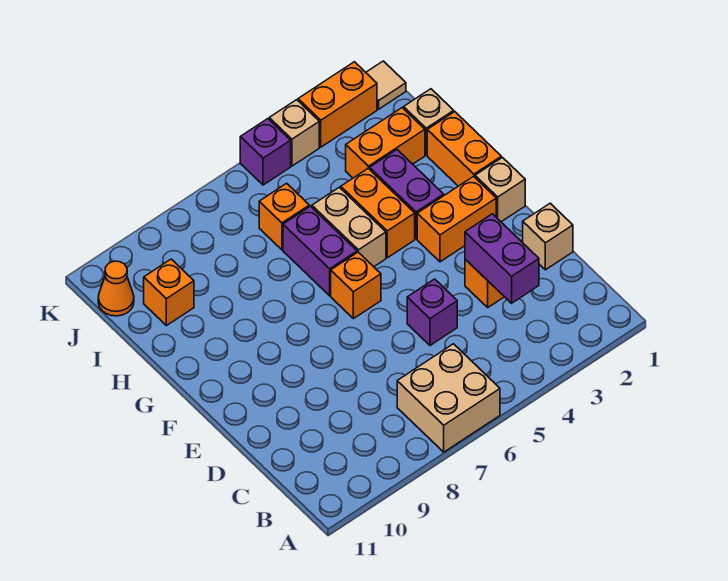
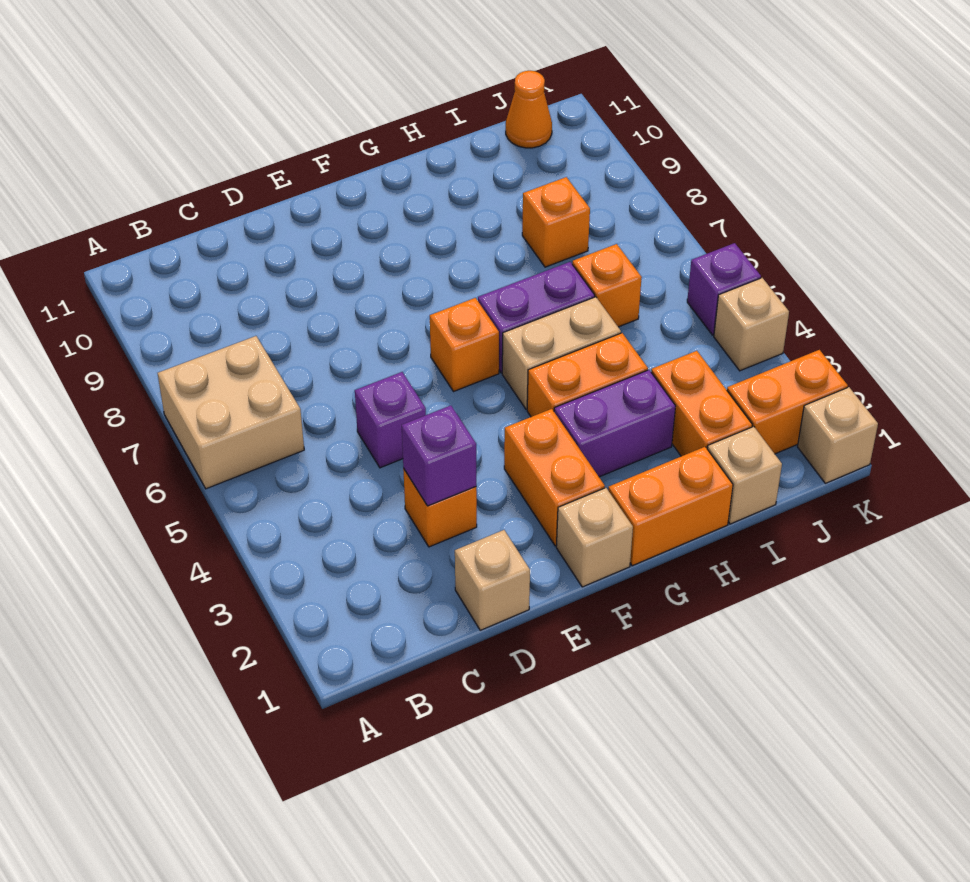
purple brick C3:D3 level 2 -> purple brick D3 level 2
orange brick I10 level 1 -> orange brick I8 level 1
tan tile K1 level 1 -> tan brick K1 level 1
orange brick K2:K3 level 1 -> orange brick J2:K2 level 1

